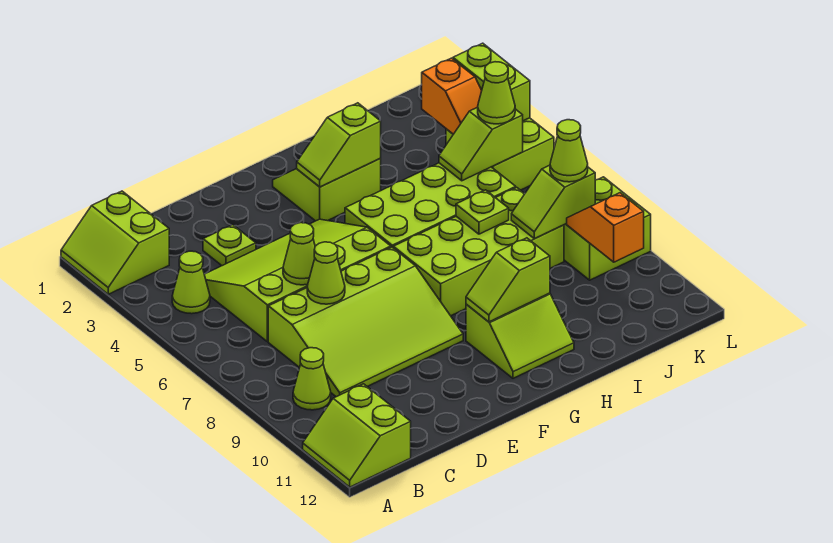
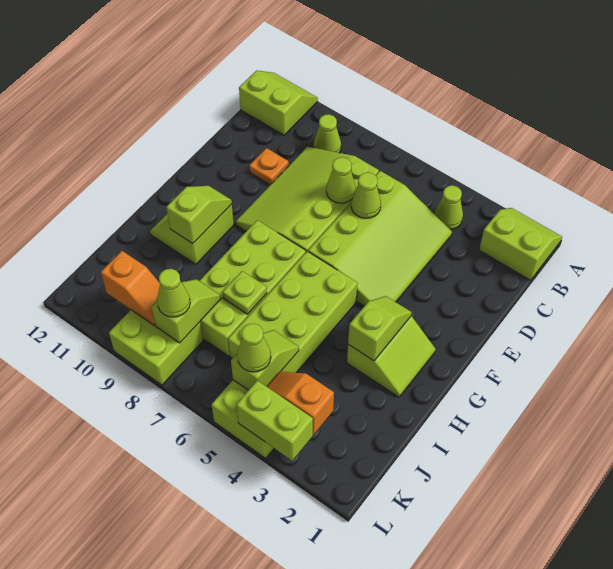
lime plate D3 level 1 -> none
none -> orange plate D10 level 1

